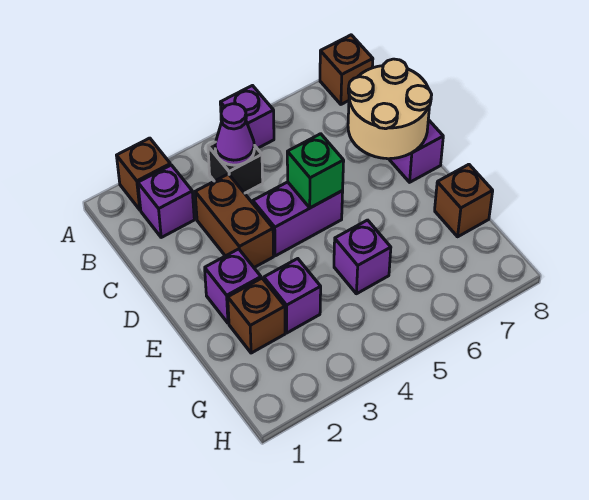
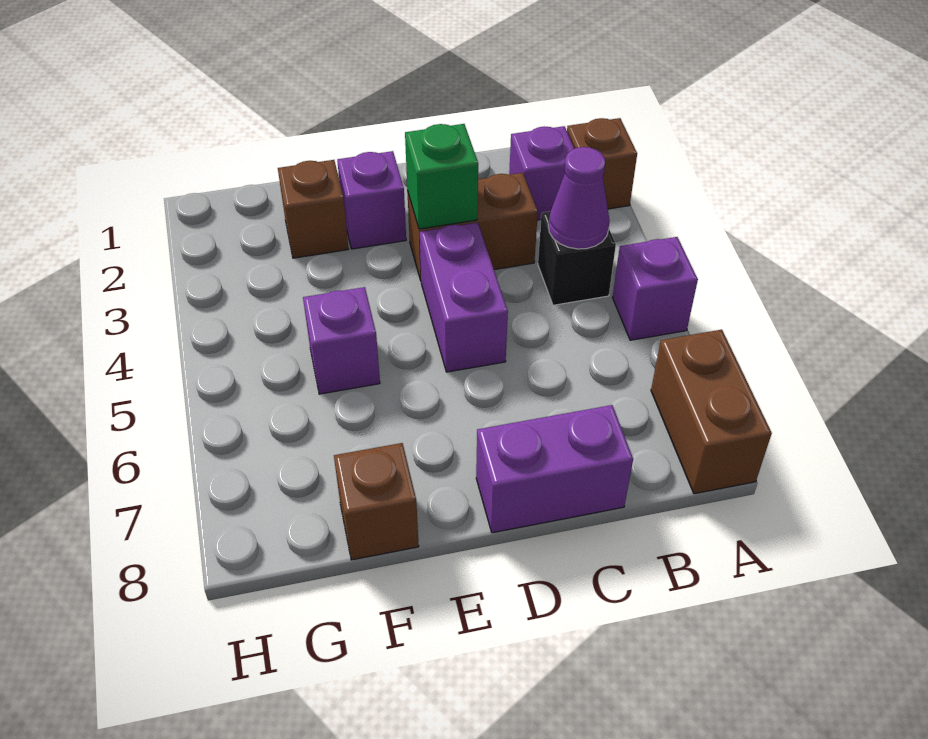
brown brick A8 level 1 -> brown brick A7:A8 level 1
tan round brick C7:D8 level 2 -> none
green brick D5 level 2 -> green brick D3 level 2
purple brick F3 level 1 -> none

